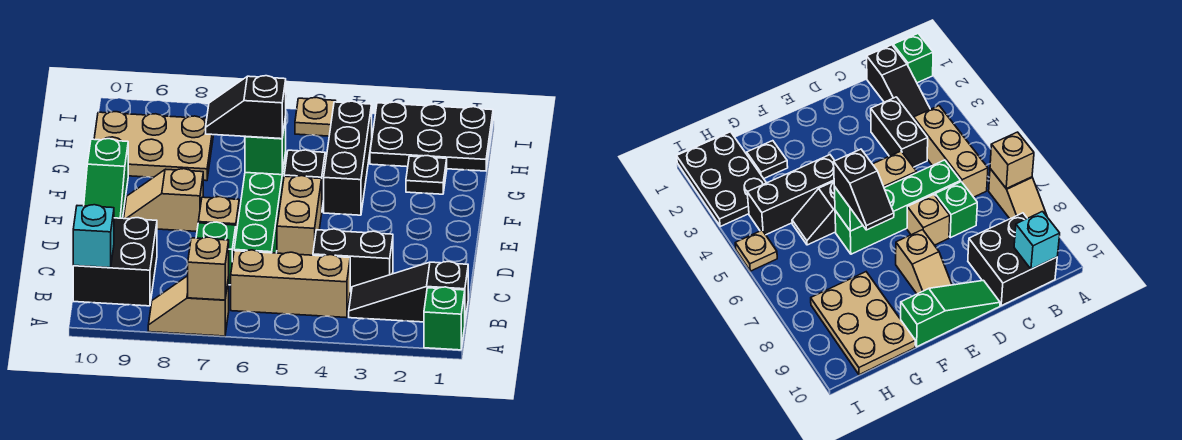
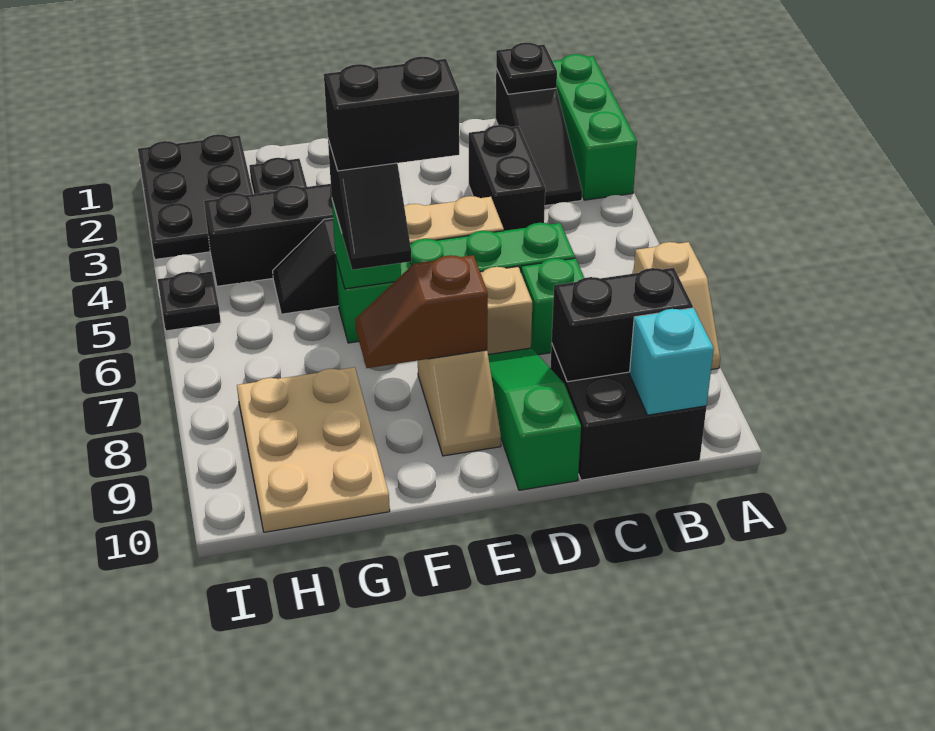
green brick A1 level 1 -> green brick A1:A3 level 1
tan brick A7 level 2 -> none
none -> black plate B1 level 2
tan brick B4:B6 level 1 -> none
none -> black brick B9:C9 level 2
green slope D10:F10 level 1 top F -> green slope D8:D10 level 1 top 10
none -> black brick E6:F6 level 4
none -> brown slope E8:F8 level 2 top E
tan plate I5 level 1 -> black plate I5 level 1

